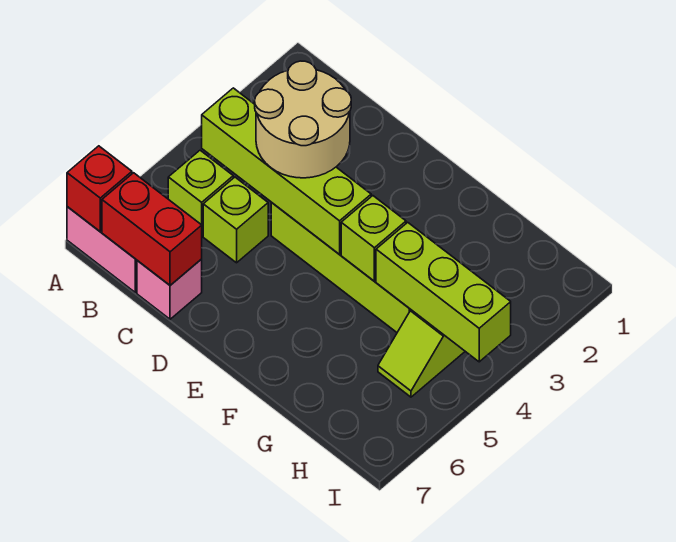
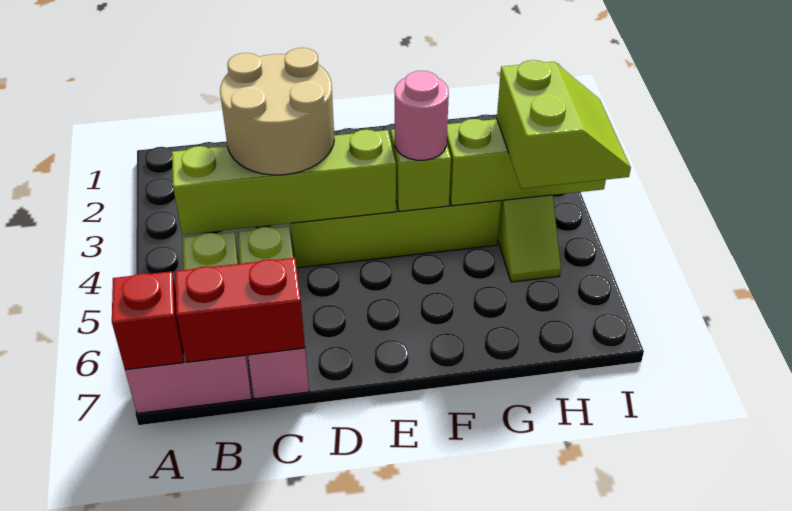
none -> pink round brick F4 level 3
none -> lime slope H4:I5 level 3 top H

